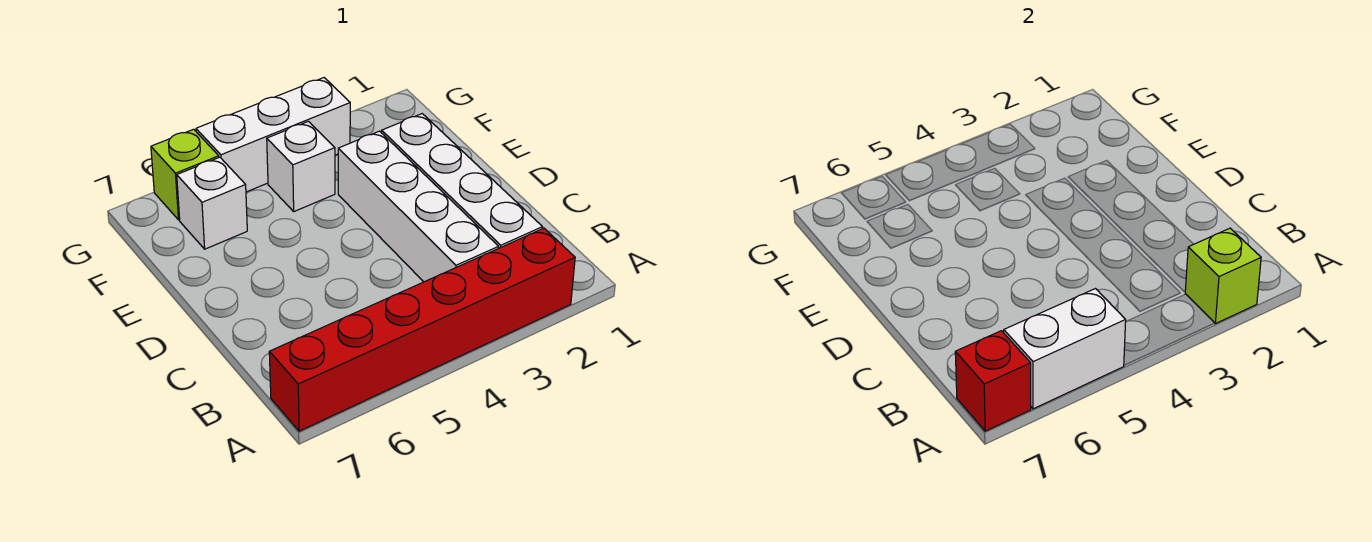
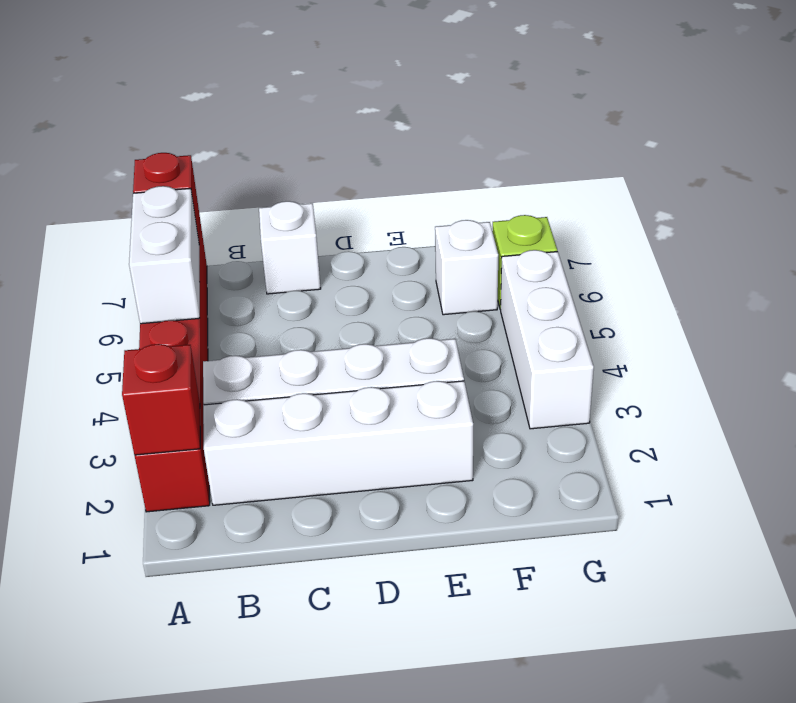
lime brick A2 level 2 -> red brick A2 level 2
white brick F4 level 1 -> white brick C7 level 1

